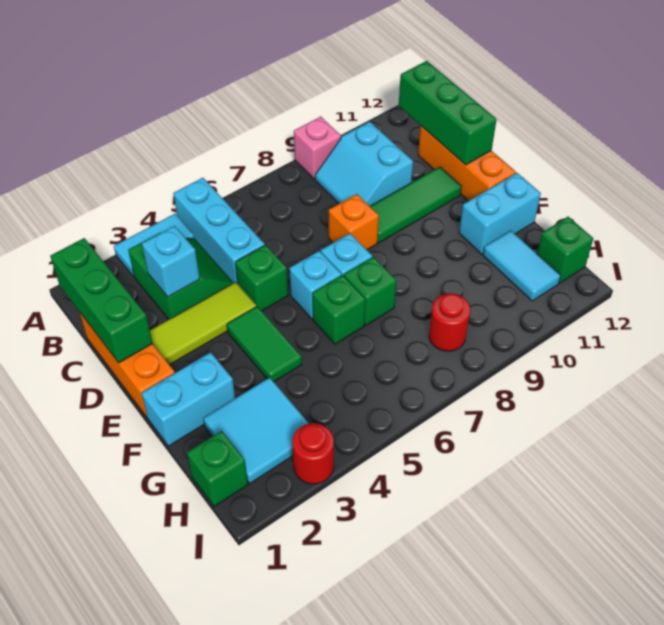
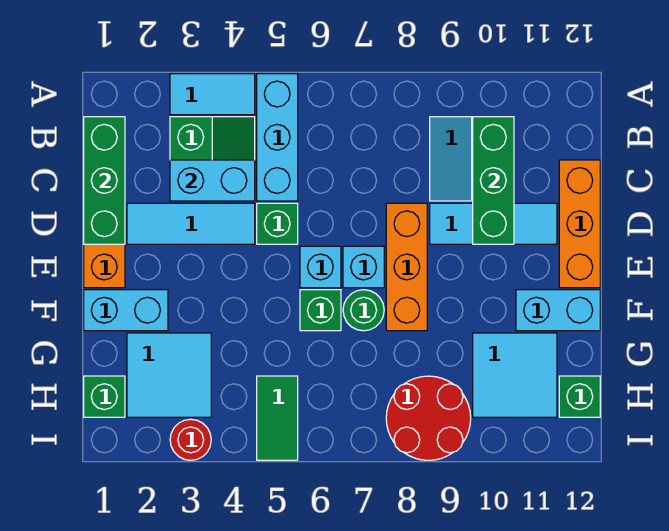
pink brick A9 level 1 -> none
green brick B12:D12 level 2 -> green brick B10:D10 level 2
cyan brick C3 level 2 -> cyan brick C3:C4 level 2
lime tile D2:D4 level 1 -> cyan tile D2:D4 level 1
orange brick D8 level 1 -> orange brick D8:F8 level 1
green tile D9:D11 level 1 -> cyan tile D9:D11 level 1
green tile E4:F4 level 1 -> green tile H5:I5 level 1
green brick F7 level 1 -> green round brick F7 level 1
cyan tile G11:H11 level 1 -> cyan tile G10:H11 level 1
red round brick H8 level 1 -> red round brick H8:I9 level 1

